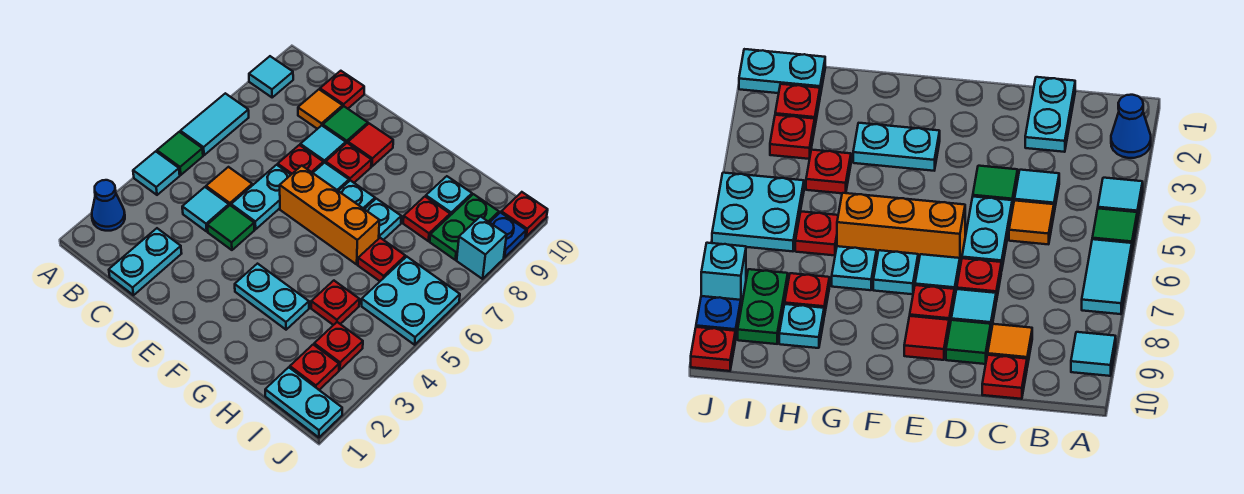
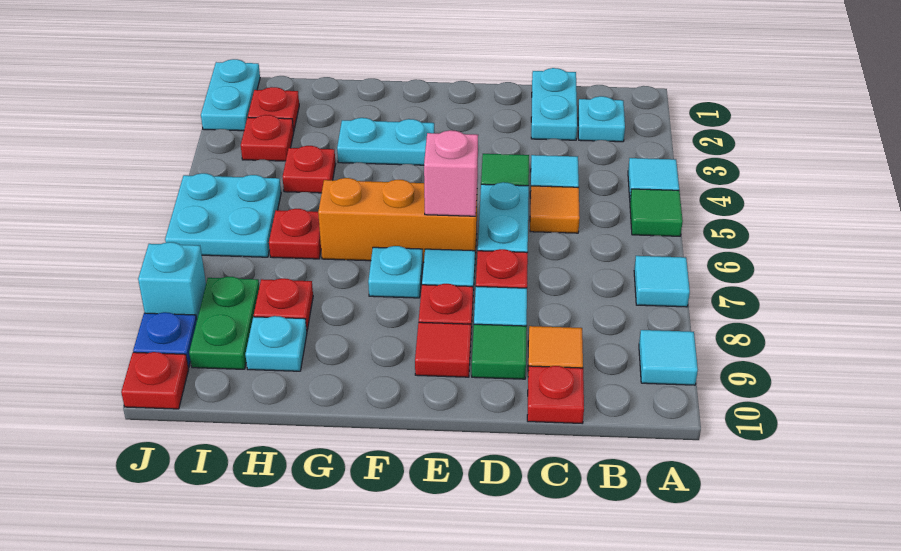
blue cone A2 level 1 -> none
cyan tile A6:A7 level 1 -> cyan tile A7 level 1
none -> pink brick E6 level 2
cyan plate G7 level 1 -> cyan plate B2 level 1
cyan plate I1:J1 level 1 -> cyan plate J1:J2 level 1

